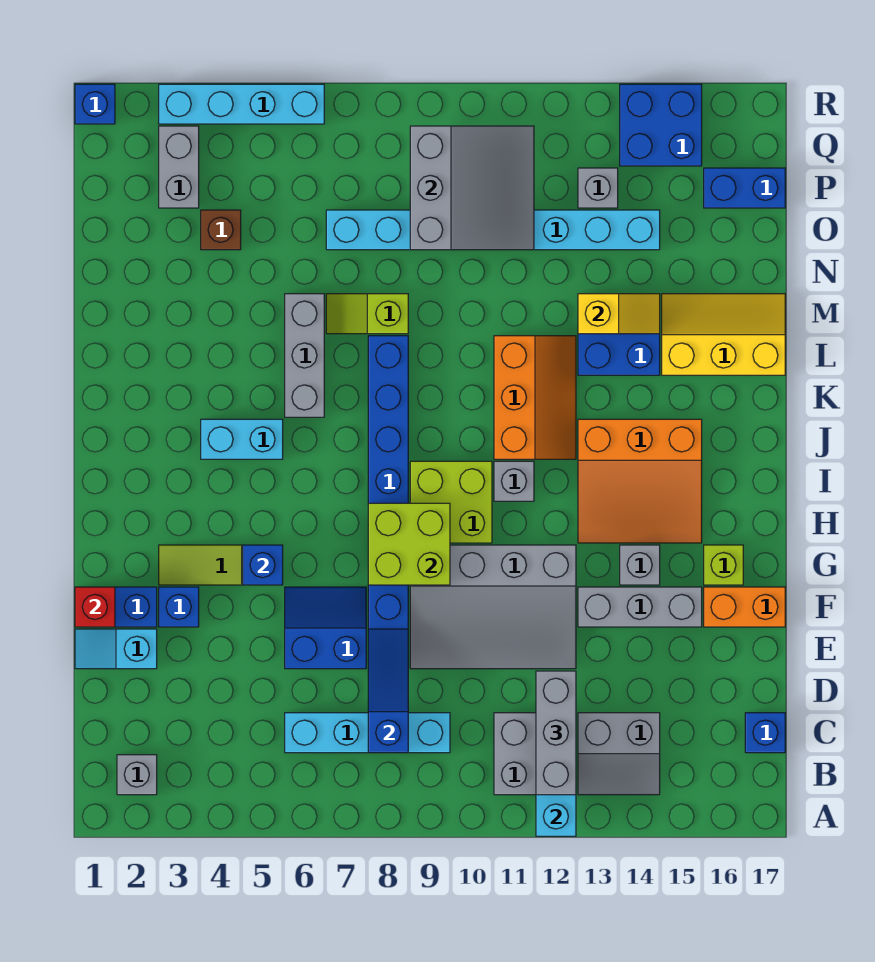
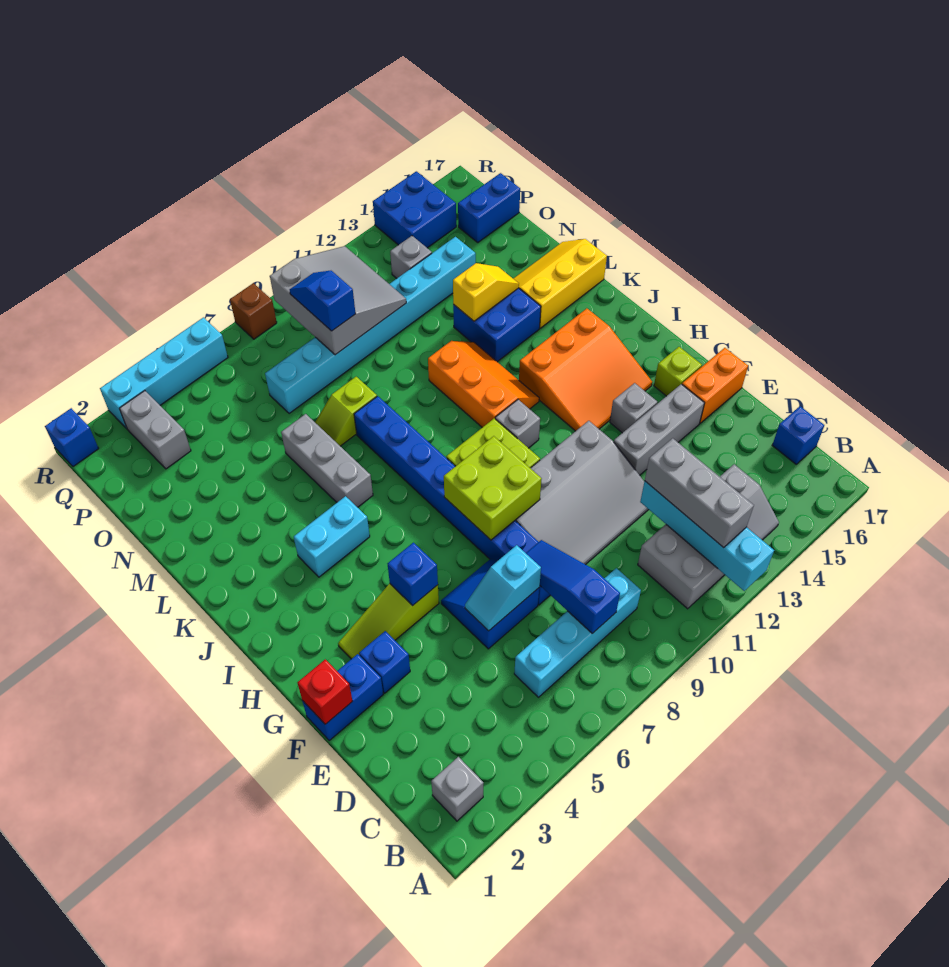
cyan slope E1:E2 level 1 top 2 -> cyan slope E6:E7 level 2 top 7
brown brick O4 level 1 -> brown brick R8 level 1
none -> blue slope O9:P9 level 3 top O

